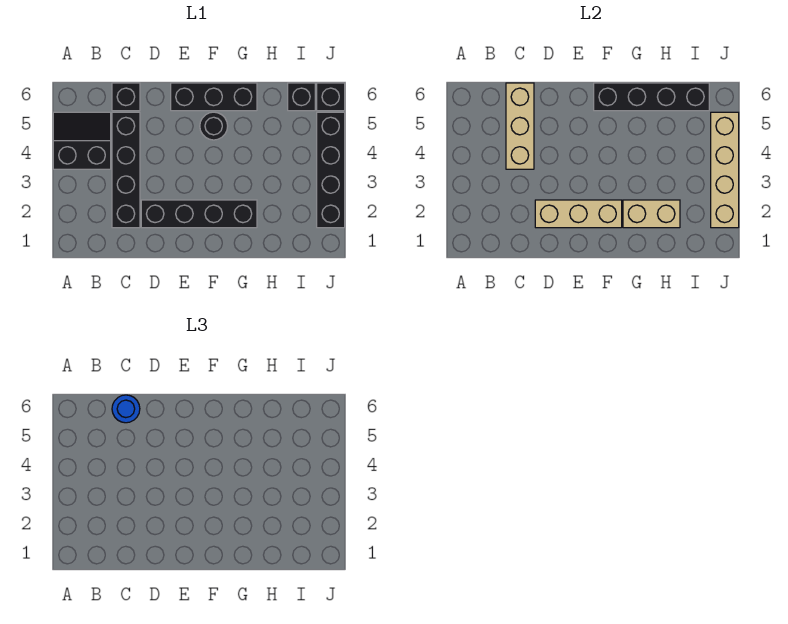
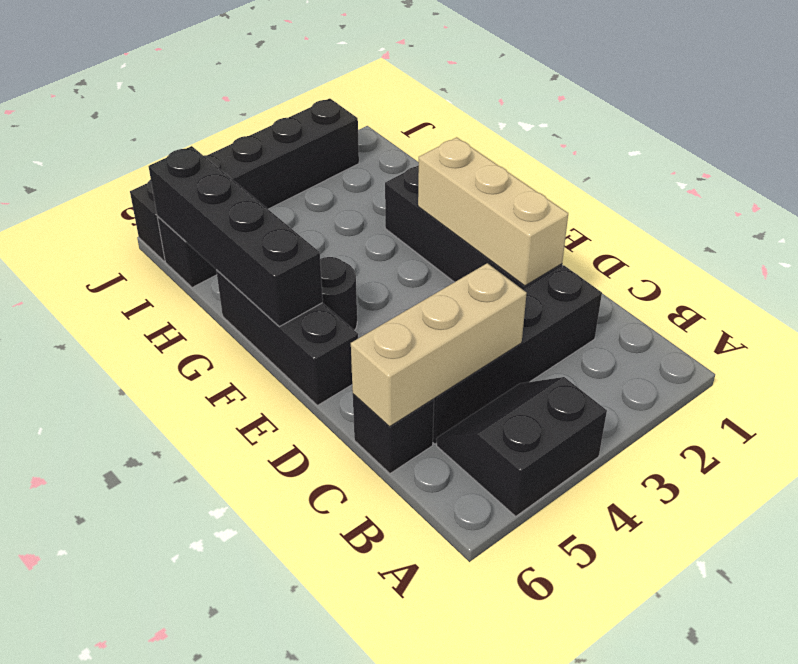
black slope A4:B5 level 1 top 4 -> black slope A4:B5 level 1 top A
blue round brick C6 level 3 -> none
tan brick G2:H2 level 2 -> none
tan brick J2:J5 level 2 -> none

